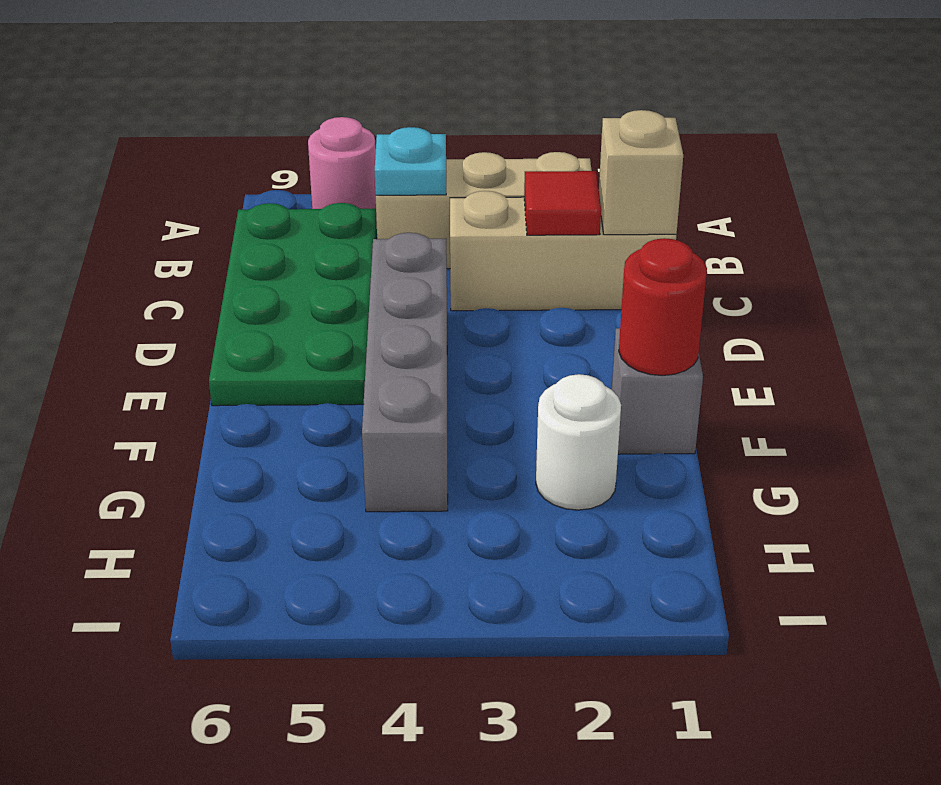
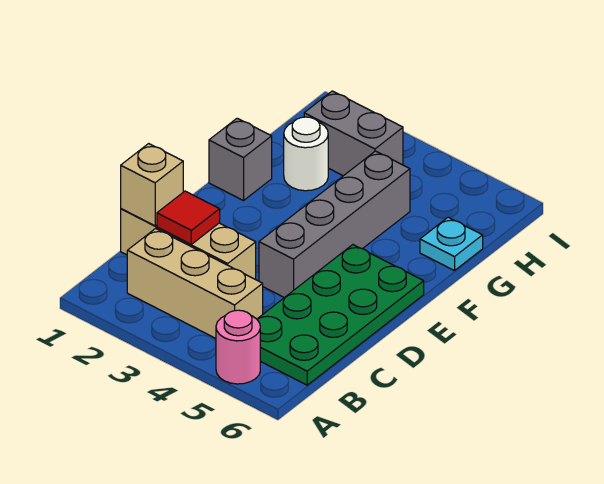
cyan plate B4 level 2 -> cyan plate G6 level 1
red round brick F1 level 2 -> none
none -> grey brick H2:H3 level 1

